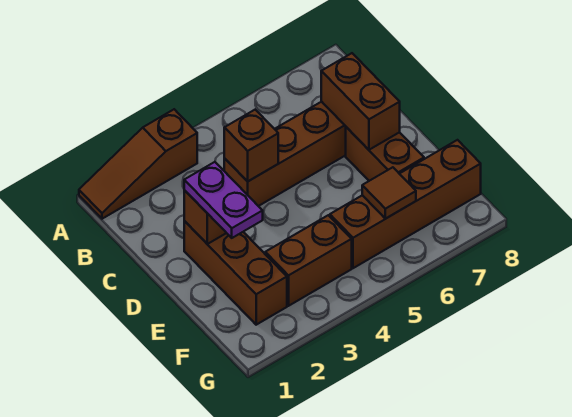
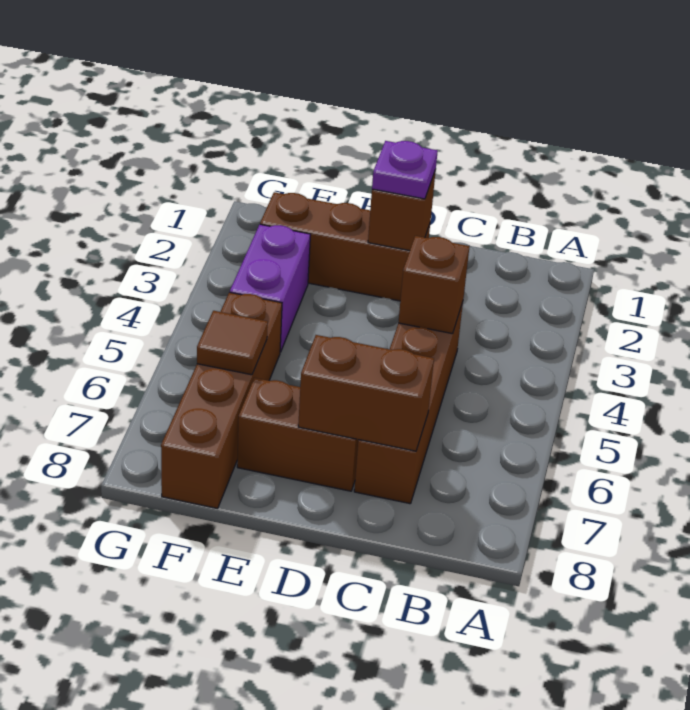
brown slope A1:A3 level 1 top 3 -> none
purple plate D2:E2 level 3 -> purple plate D2 level 3
brown brick F3:F4 level 1 -> purple brick F3:F4 level 1

